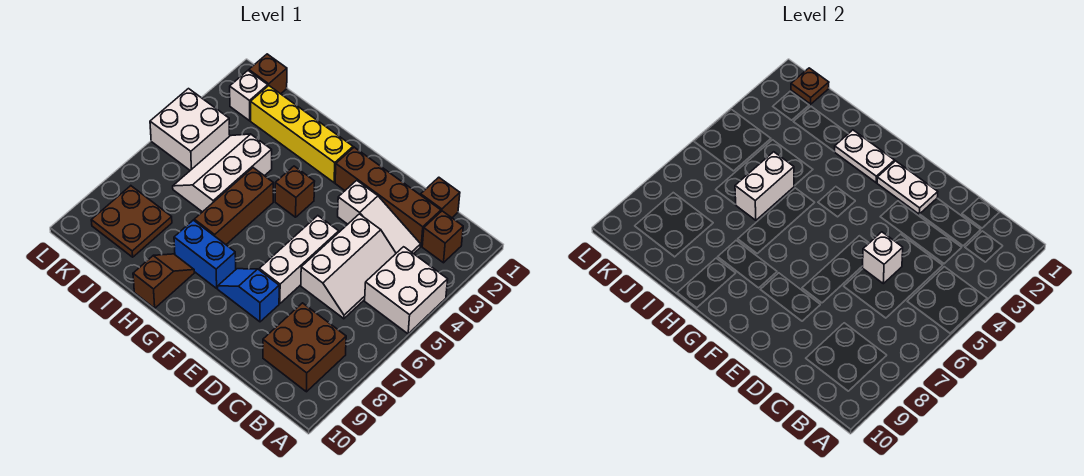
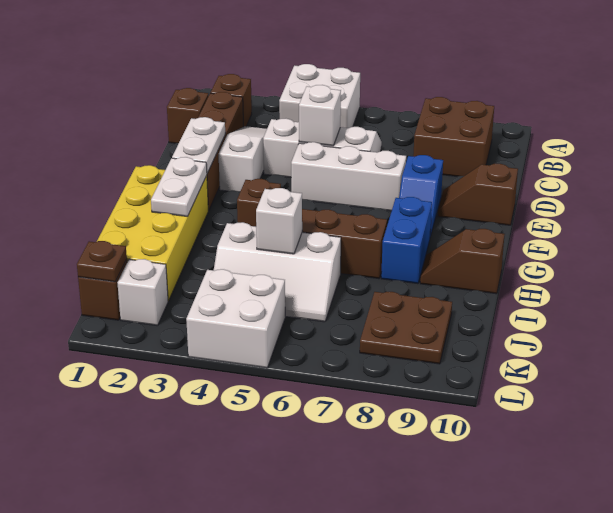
none -> brown slope E9:E10 level 1 top 10
yellow brick G2:J2 level 1 -> yellow brick G1:J2 level 1
white brick I5:I6 level 2 -> white brick I5 level 2

